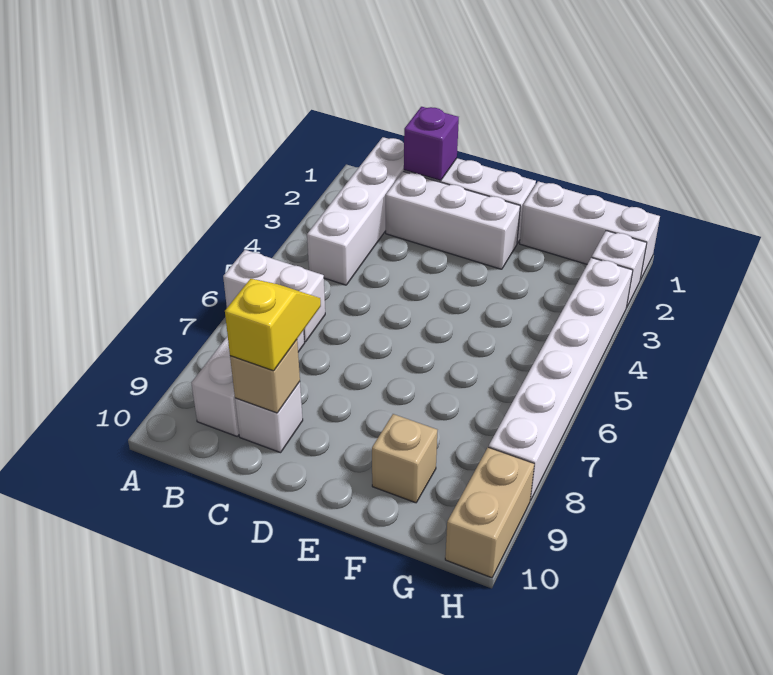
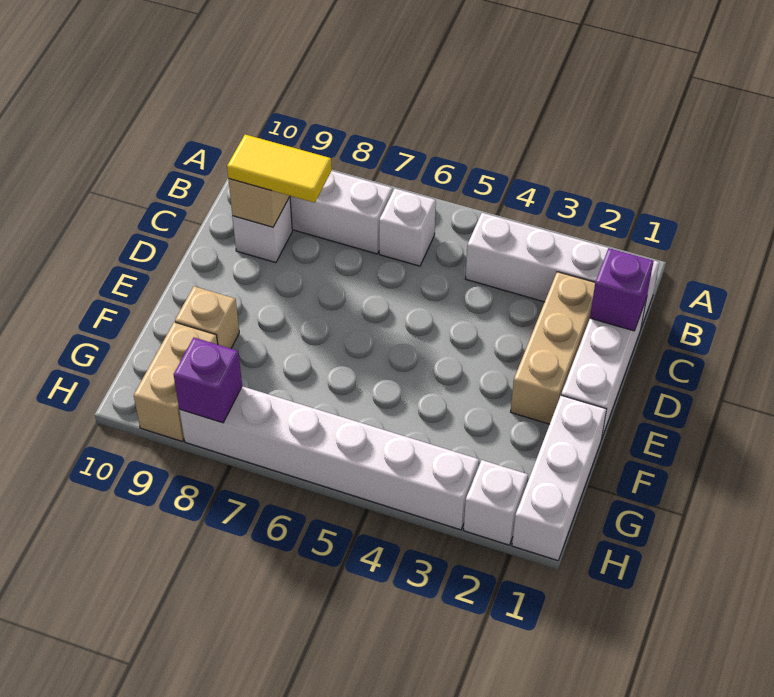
white brick A6:B6 level 1 -> white brick B6 level 1
white brick C2:E2 level 1 -> tan brick C2:E2 level 1
yellow slope C8:C9 level 3 top 9 -> yellow tile C8:C9 level 3
none -> purple brick H8 level 2
tan brick H9:H10 level 1 -> tan brick G9:H9 level 1

